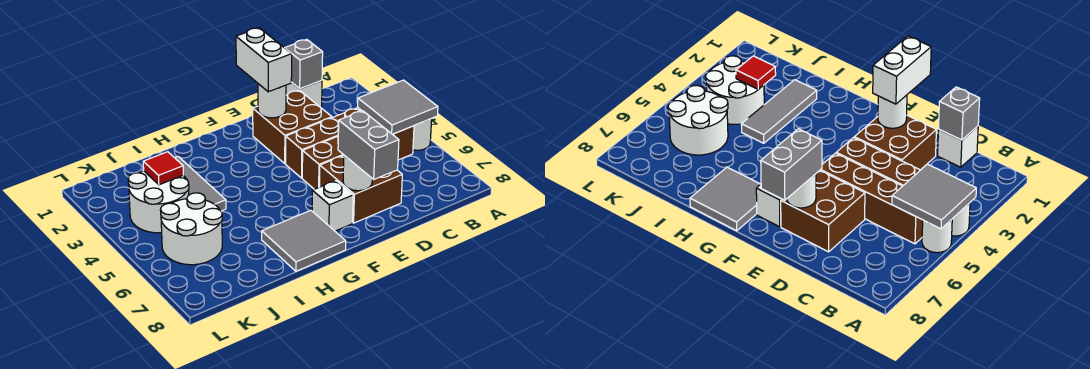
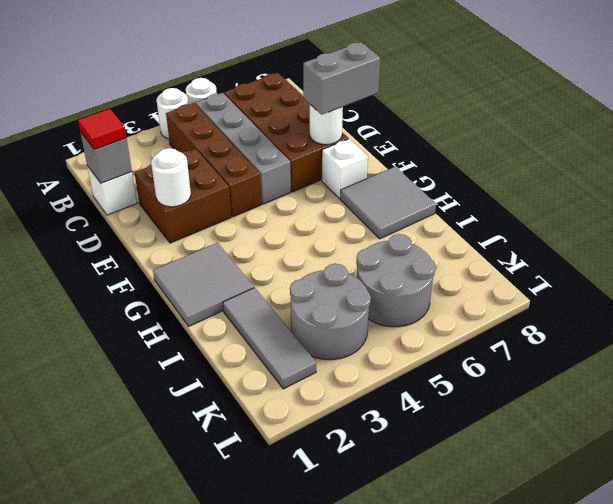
grey tile A4:B5 level 2 -> grey tile G1:H2 level 1
brown brick B5:E5 level 1 -> grey brick B5:E5 level 1
brown brick D6:E7 level 1 -> brown brick B6:E7 level 1
white brick E1:E2 level 3 -> none
grey tile I2:I4 level 1 -> grey tile I2:K2 level 1
white round brick J3:K4 level 1 -> grey round brick J3:K4 level 1
red tile J3 level 2 -> red tile C1 level 3
white round brick J5:K6 level 1 -> grey round brick J5:K6 level 1

